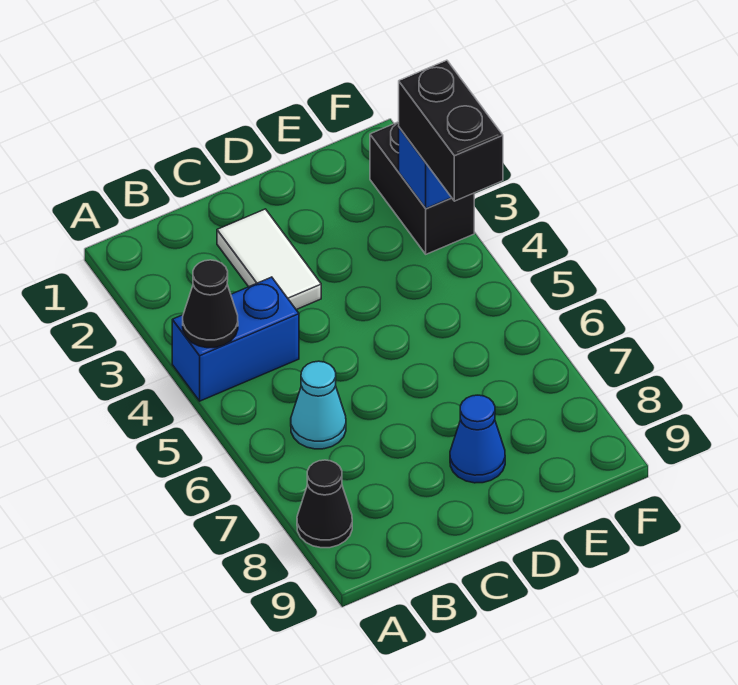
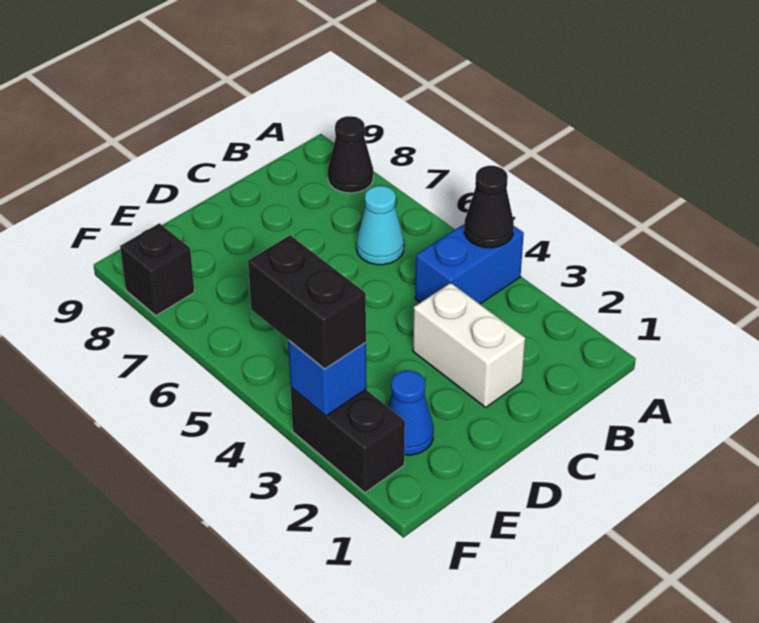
white tile C2:C3 level 1 -> white brick C2:C3 level 1
blue cone D8 level 1 -> blue cone E2 level 1
none -> black brick F8 level 1

